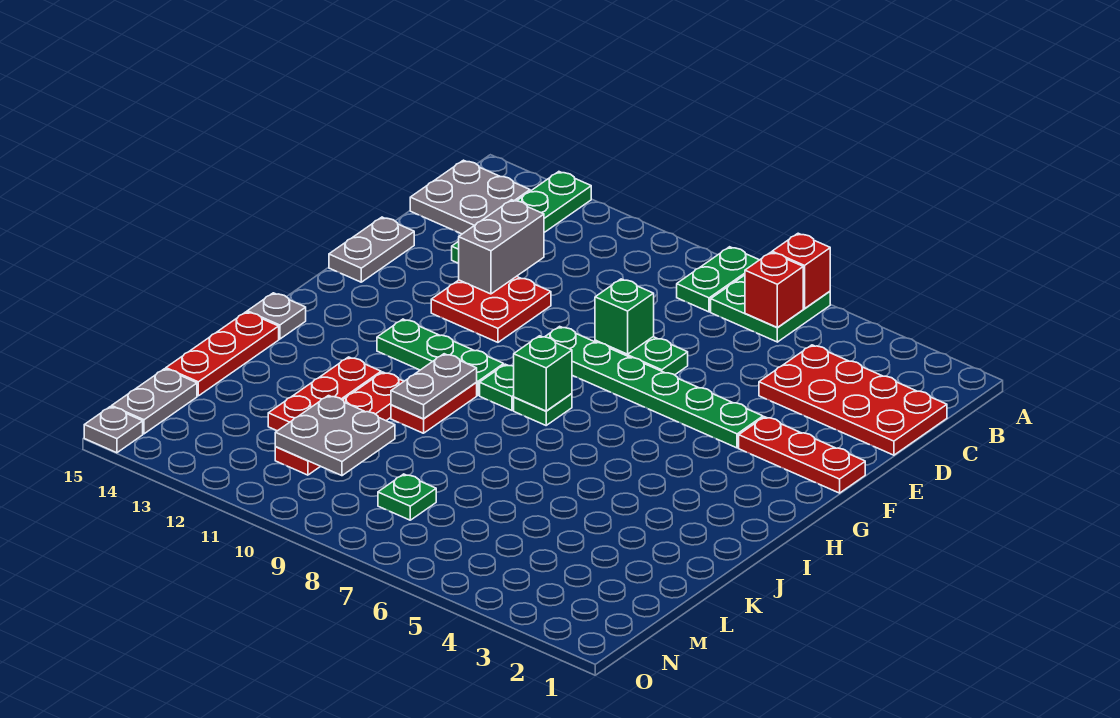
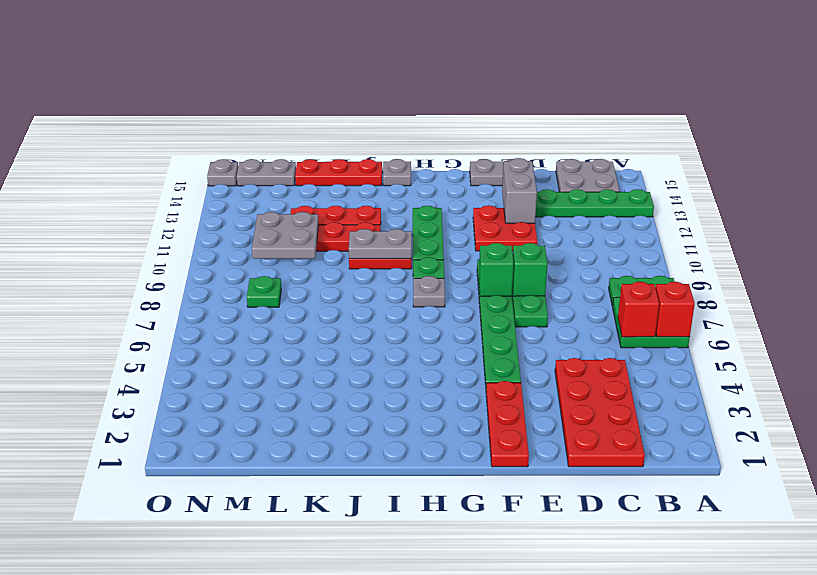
grey brick D12:E12 level 2 -> grey brick E12:E13 level 2
green plate H8 level 1 -> grey plate H8 level 1
green brick H8 level 2 -> green brick F8 level 2

